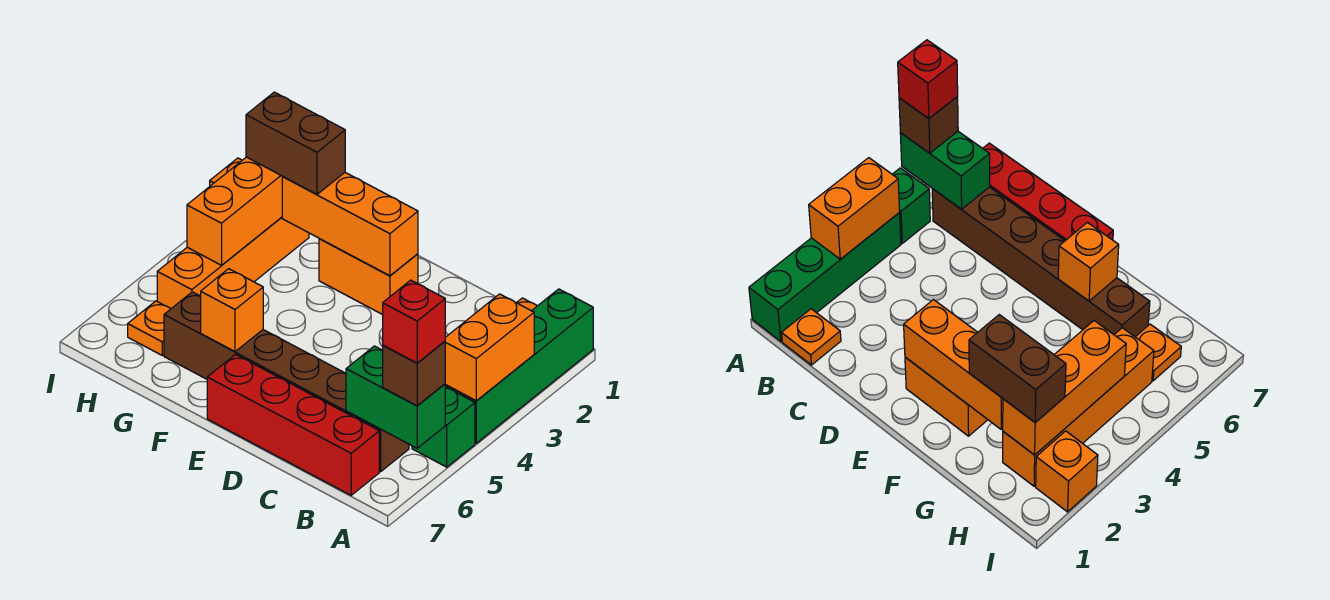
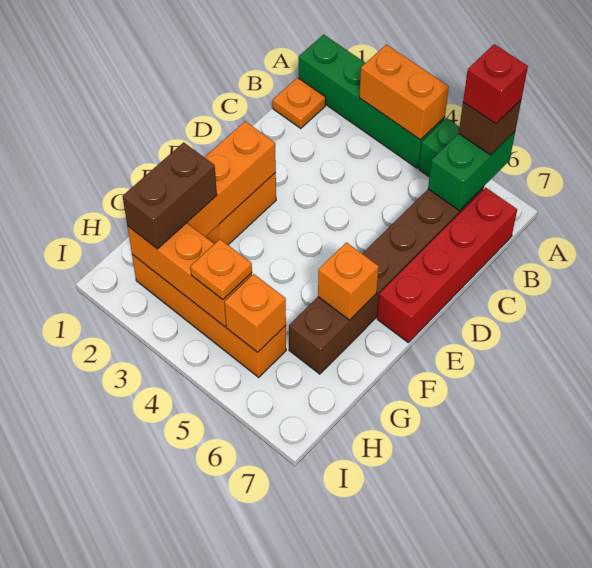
orange plate H6 level 1 -> orange plate H4 level 3
orange brick I2 level 1 -> orange brick H5 level 2

